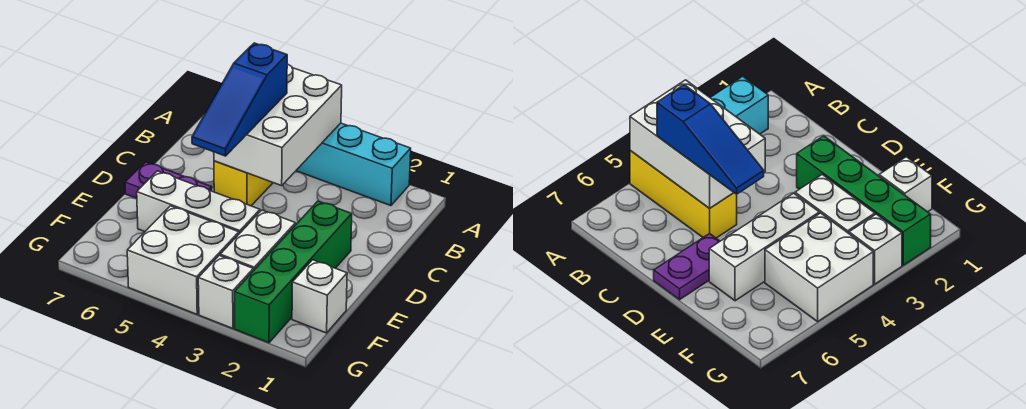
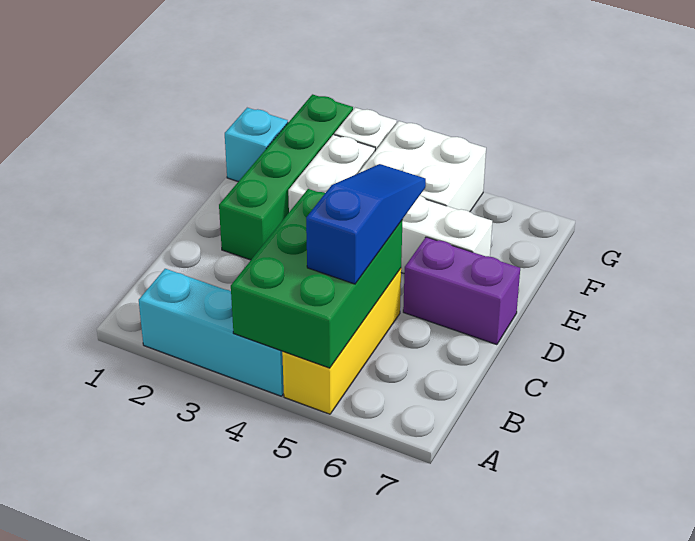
white brick A4:C5 level 2 -> green brick A4:C5 level 2
purple plate D6:D7 level 1 -> purple brick D6:D7 level 1
white brick F1 level 1 -> cyan brick F1 level 1

